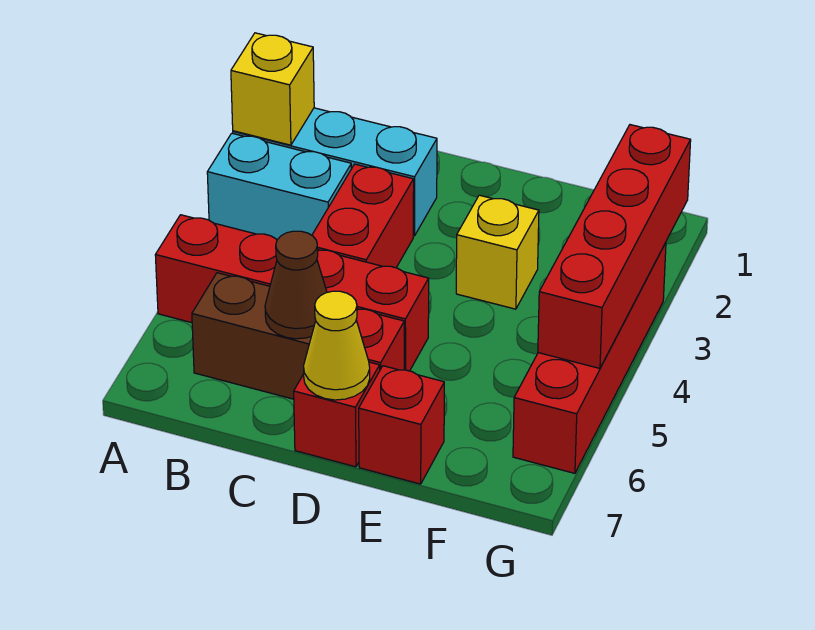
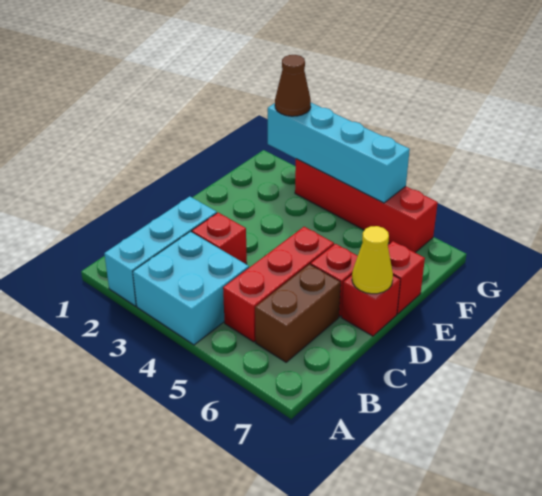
yellow brick A2 level 2 -> none
cyan brick A3:B3 level 1 -> cyan brick A3:B4 level 1
red brick A5:D5 level 1 -> red brick B5:D5 level 1
red brick C3:C4 level 1 -> red brick C3 level 1
brown cone C6 level 2 -> brown cone G2 level 3
yellow brick E3 level 1 -> none
red brick G2:G5 level 2 -> cyan brick G2:G5 level 2

